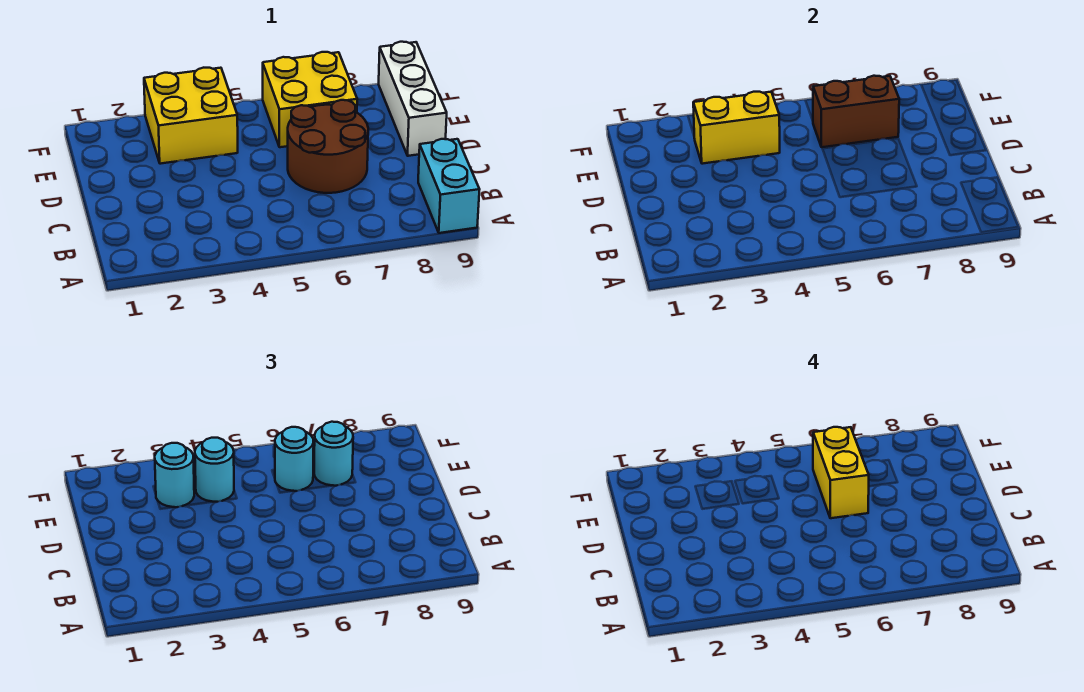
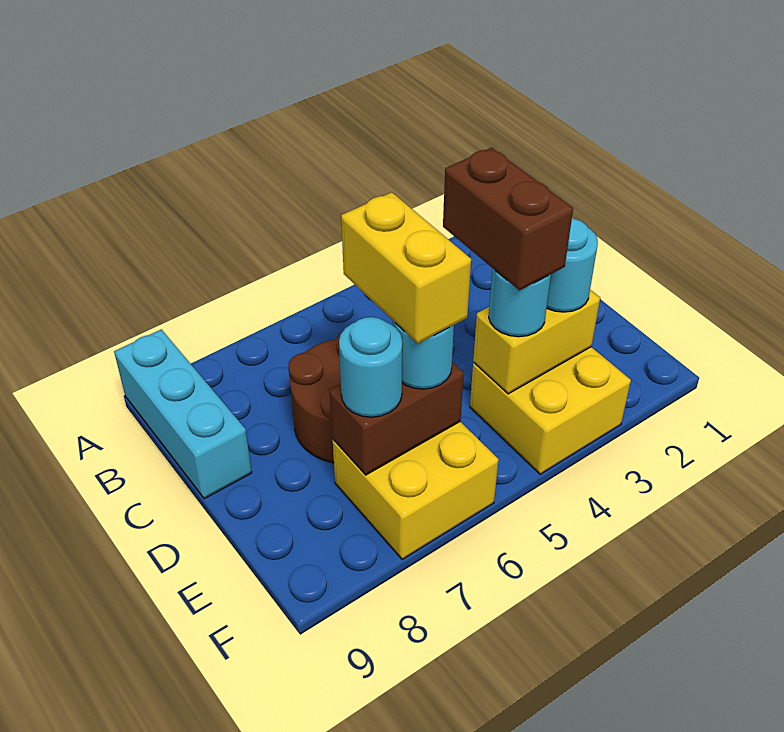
cyan brick A9:B9 level 1 -> cyan brick A9:C9 level 1
none -> brown brick D4:E4 level 4
white brick D9:F9 level 1 -> none

